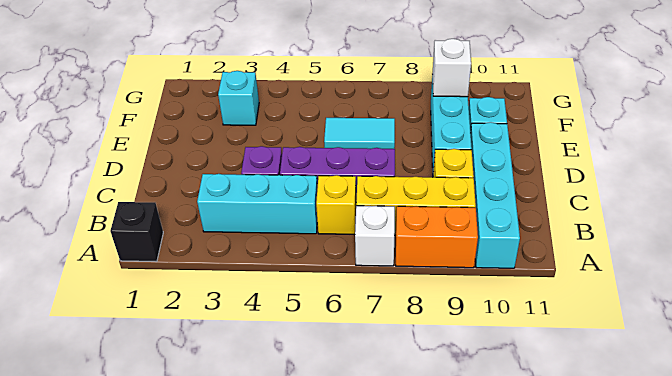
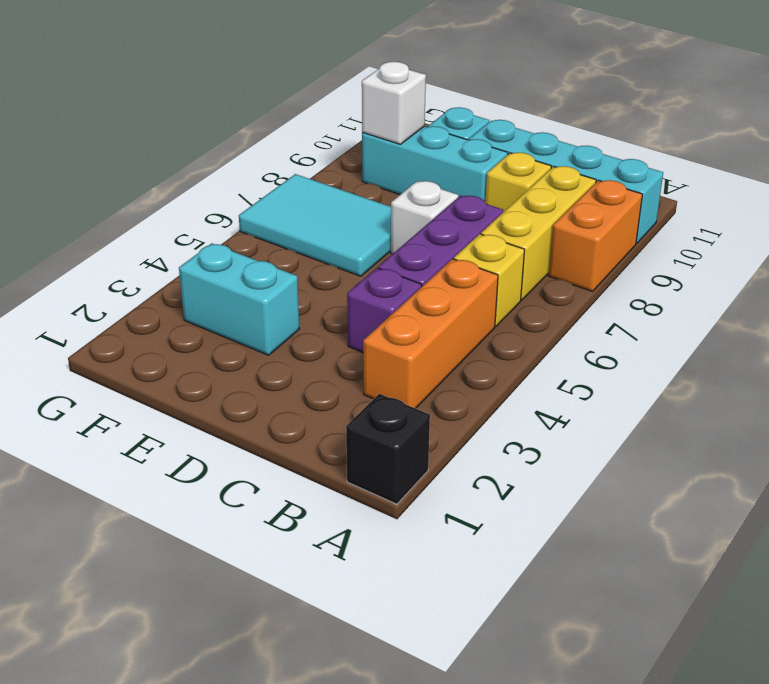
white brick A7 level 1 -> white brick D7 level 1
cyan brick B3:B5 level 1 -> orange brick B3:B5 level 1
cyan tile E6:E7 level 1 -> cyan tile E6:G7 level 1
cyan brick F3 level 1 -> cyan brick E3:F3 level 1

